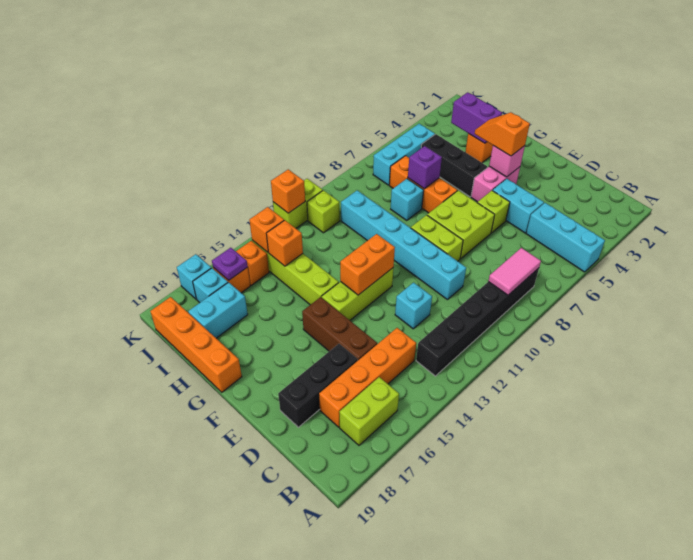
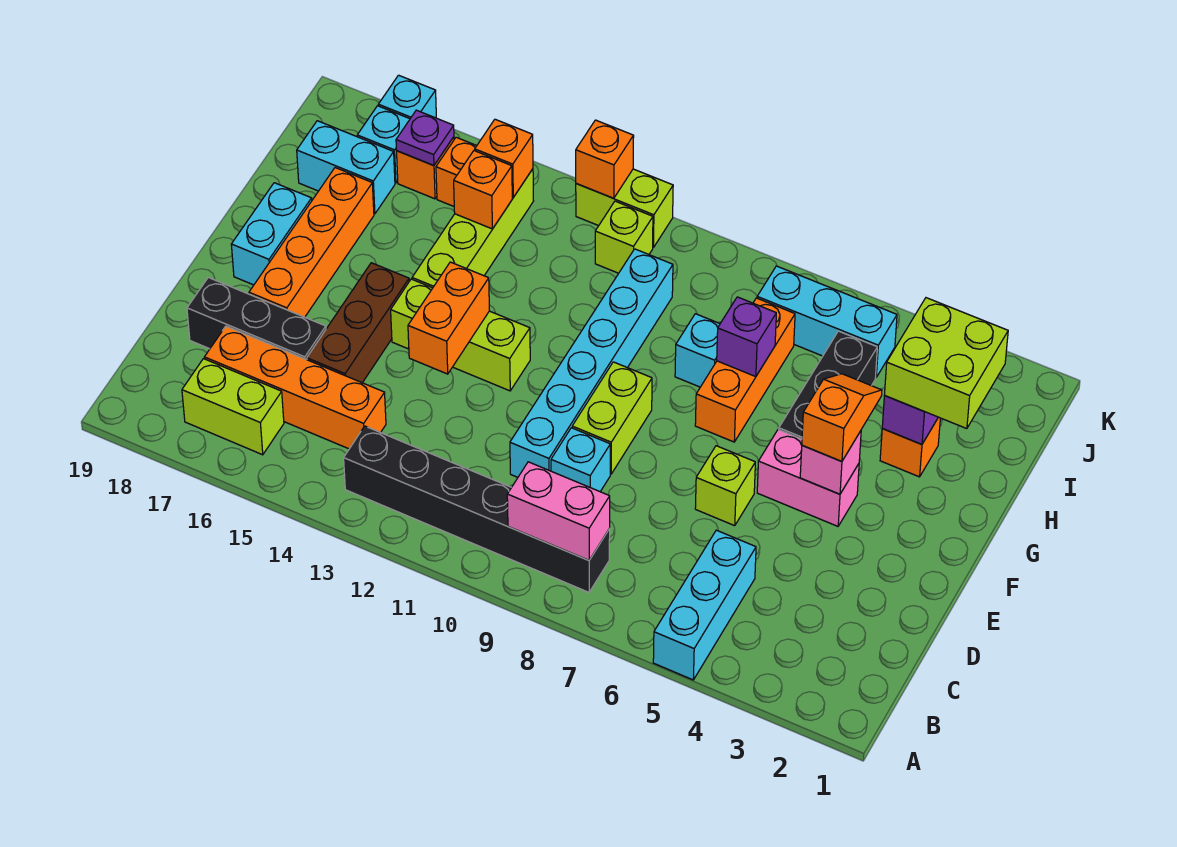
pink tile B8:B9 level 2 -> pink brick B8:B9 level 2
cyan brick D5:E5 level 1 -> cyan brick F18:G18 level 1
cyan brick D12 level 1 -> cyan brick D9 level 1
lime brick E7:F8 level 1 -> lime brick H2:I3 level 3
orange brick F12:F13 level 2 -> orange brick E13:F13 level 2
orange brick G19:J19 level 1 -> orange brick E17:H17 level 1

